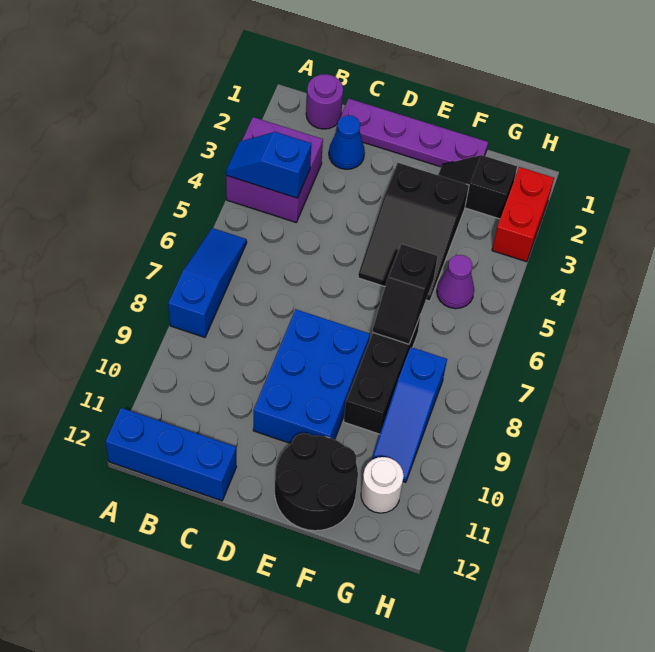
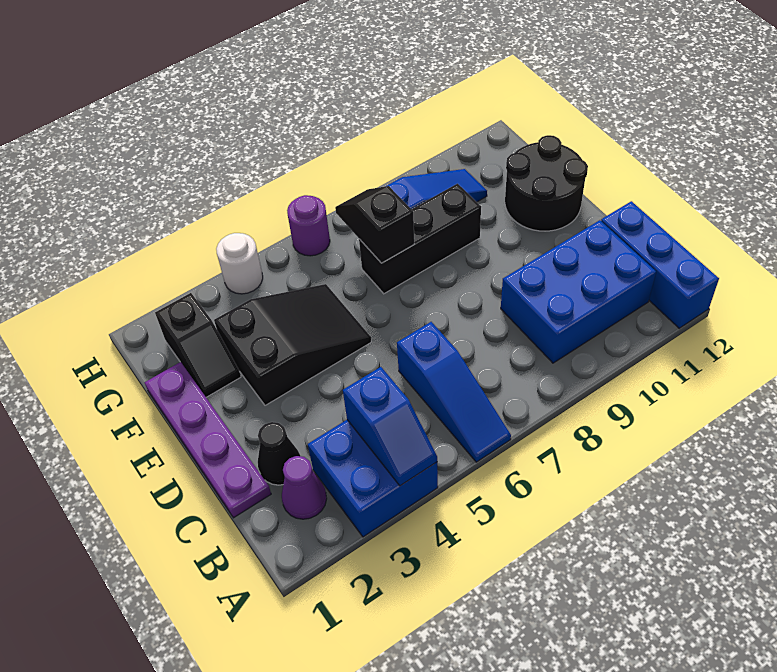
purple brick A3:B4 level 1 -> blue brick A3:B4 level 1
blue slope A6:A8 level 1 top 8 -> blue slope A6:C6 level 1 top C
purple round brick B1 level 1 -> purple round brick H6 level 1
blue cone C2 level 1 -> black cone C2 level 1
blue brick D8:E10 level 1 -> blue brick B9:C11 level 1
black slope F6:F7 level 2 top 6 -> black slope F7:G7 level 2 top F
purple cone G5 level 1 -> purple cone B2 level 1
white round brick G11 level 1 -> white round brick H4 level 1
red brick H2:H3 level 1 -> none

